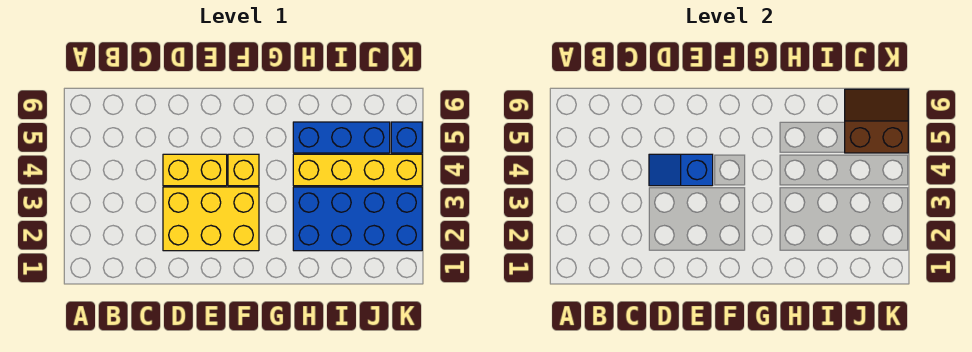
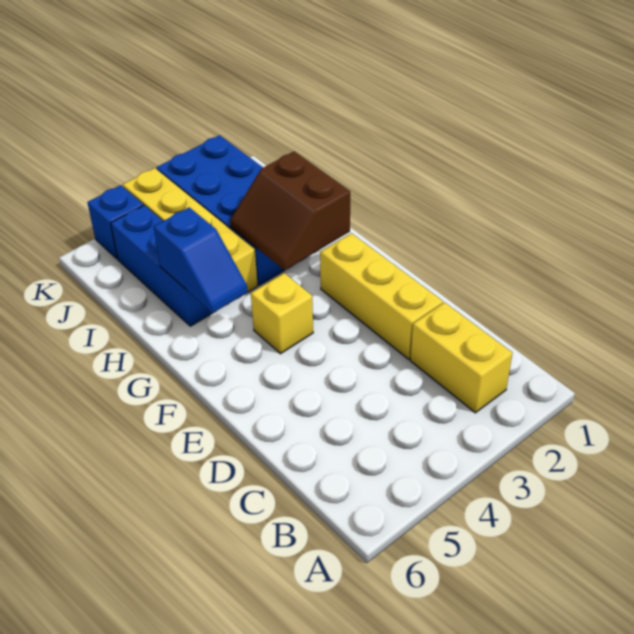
yellow brick D2:F3 level 1 -> yellow brick D2:F2 level 1
yellow brick D4:E4 level 1 -> yellow brick B2:C2 level 1
blue slope D4:E4 level 2 top E -> blue slope G5:H5 level 2 top H
brown slope J5:K6 level 2 top 5 -> brown slope G2:H3 level 2 top 2

